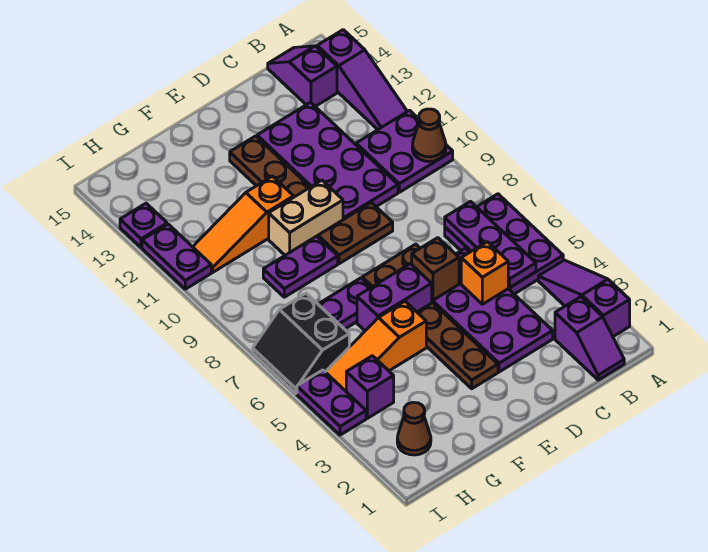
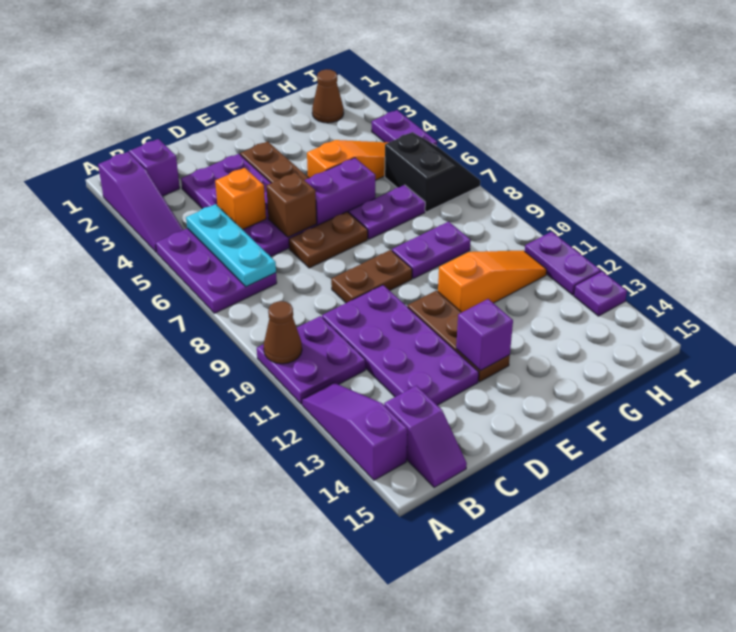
purple plate B5:B7 level 2 -> cyan plate B5:B7 level 2
tan brick E10:F10 level 1 -> none
purple brick H4 level 1 -> purple brick E13 level 2

